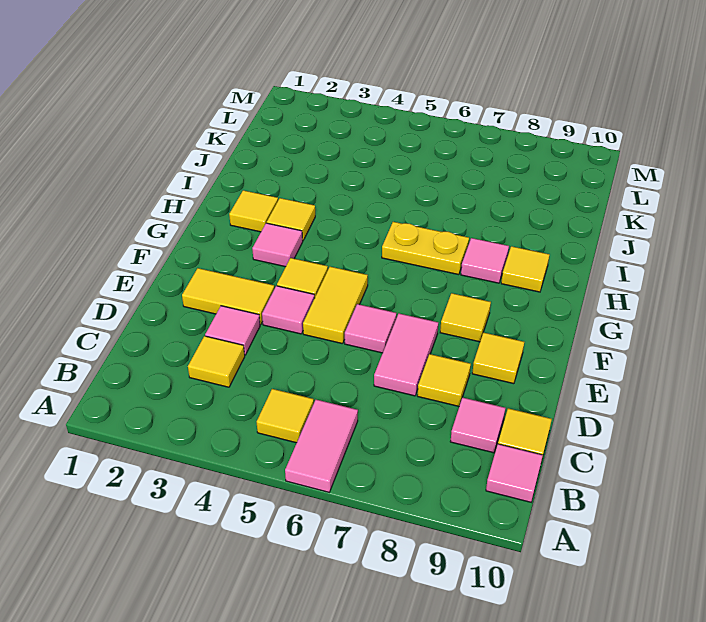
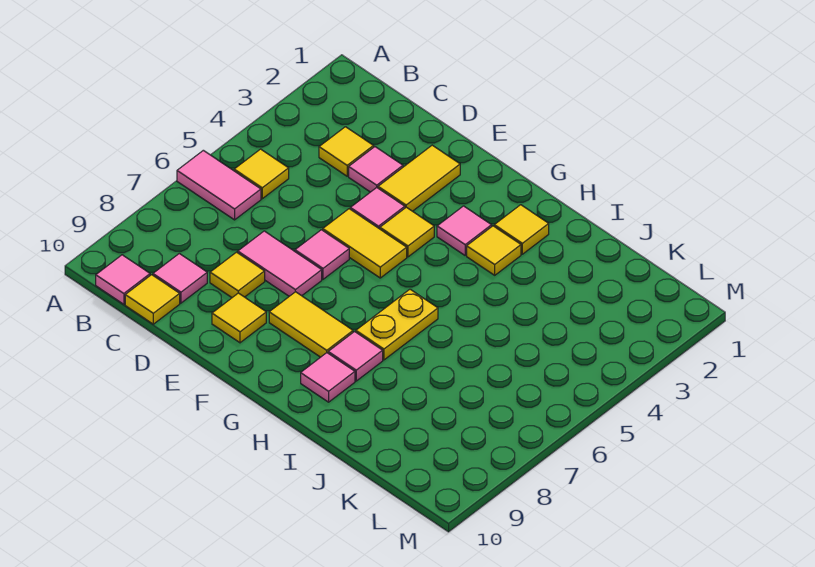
yellow tile F8 level 1 -> yellow tile F8:G8 level 1
yellow tile H9 level 1 -> pink tile H9 level 1

